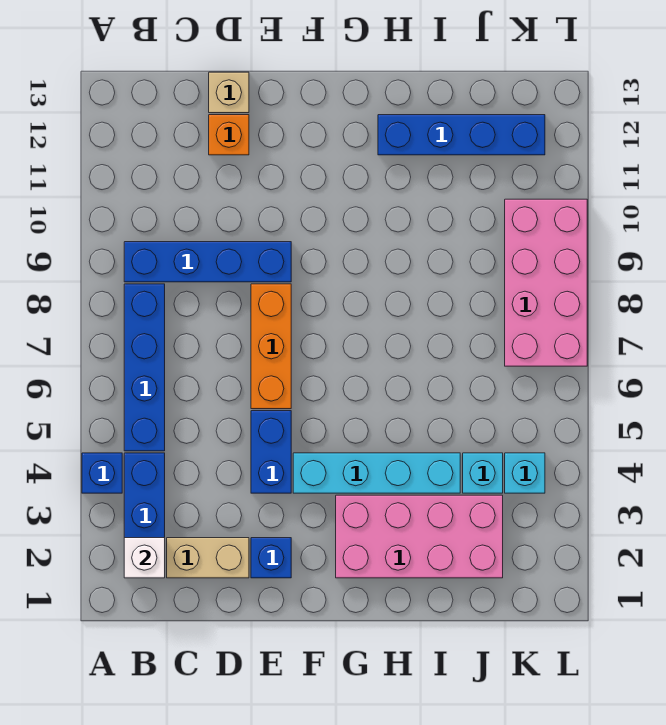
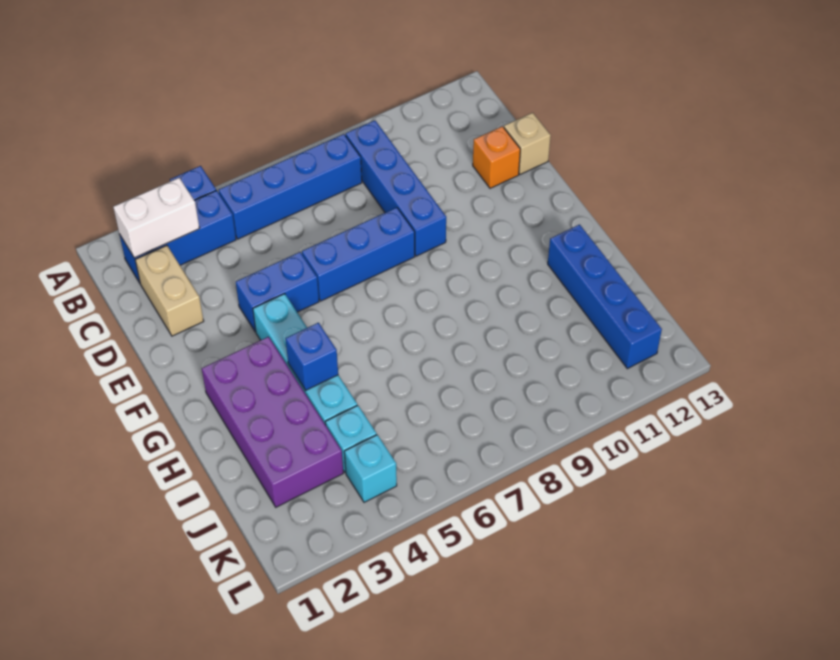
white brick B2 level 2 -> white brick B2:B3 level 2
blue brick E2 level 1 -> blue brick H4 level 2
orange brick E6:E8 level 1 -> blue brick E6:E8 level 1
pink brick G2:J3 level 1 -> purple brick G2:J3 level 1
pink brick K7:L10 level 1 -> none

